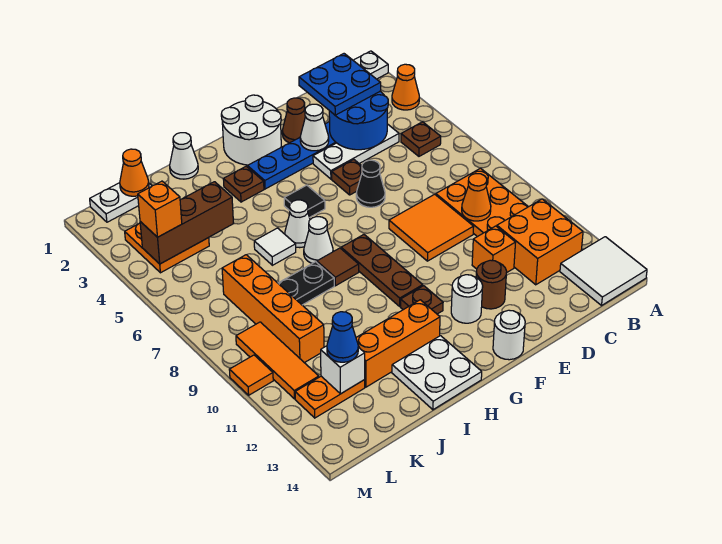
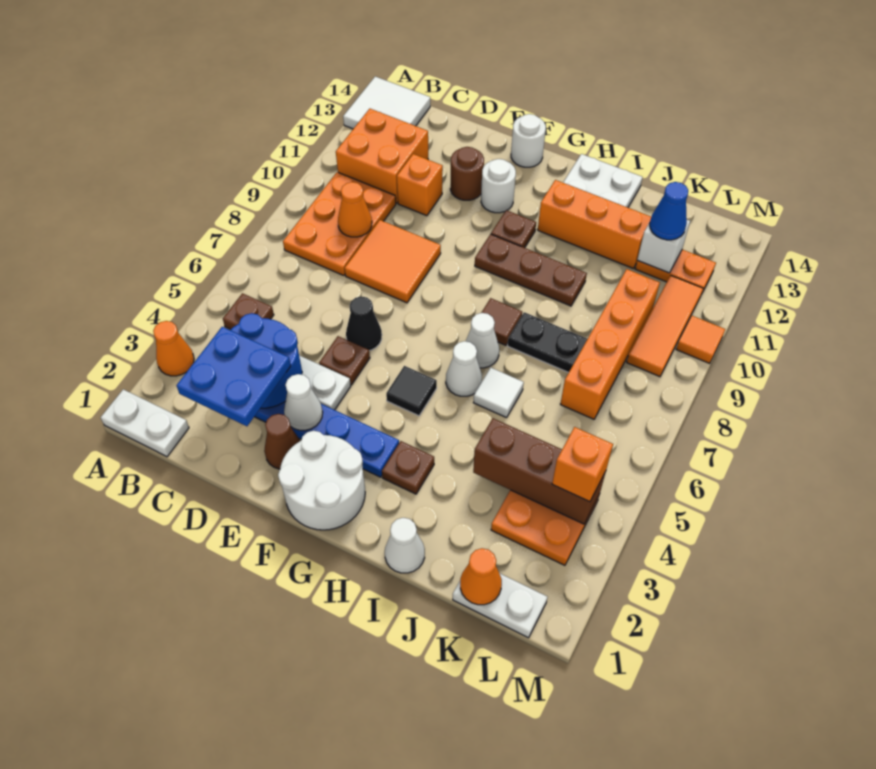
brown plate G8:G10 level 1 -> brown plate G10:I10 level 1

